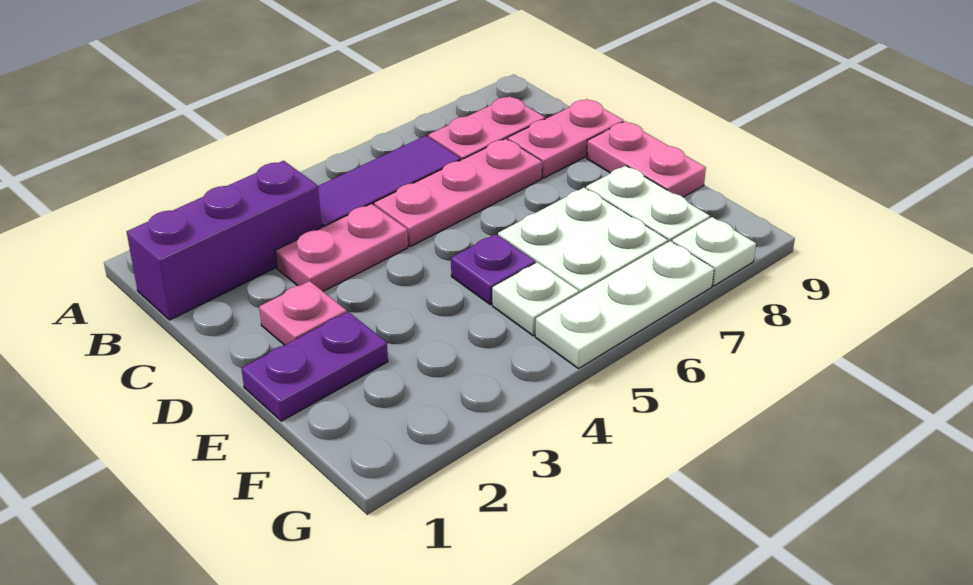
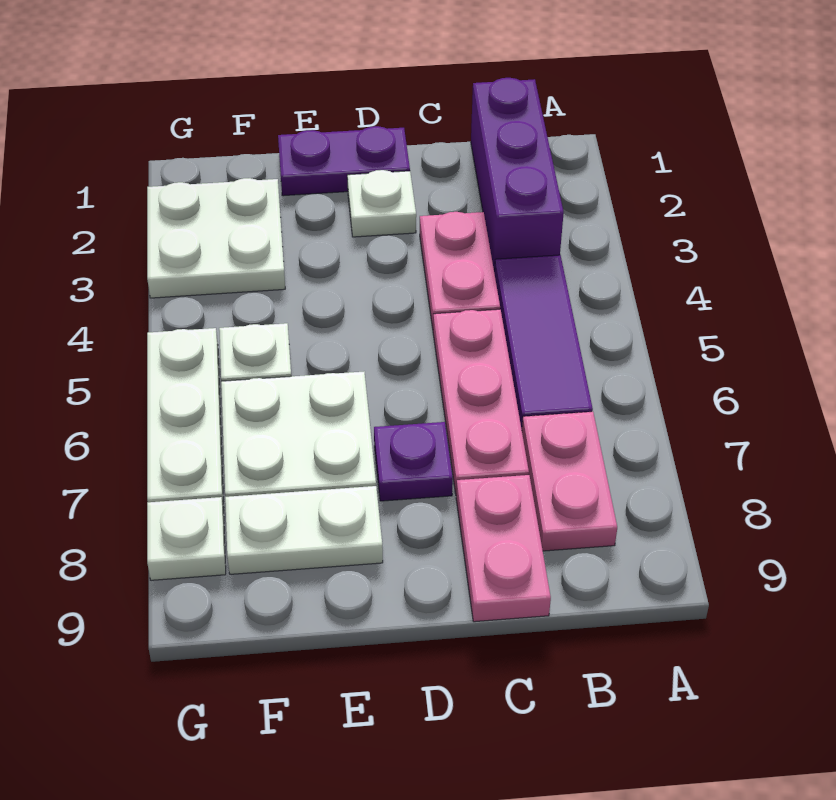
pink plate D2 level 1 -> white plate D2 level 1
pink plate D9:E9 level 1 -> none
purple plate E1:E2 level 1 -> purple plate D1:E1 level 1
purple plate E5 level 1 -> purple plate D7 level 1
none -> white plate F2:G3 level 1

